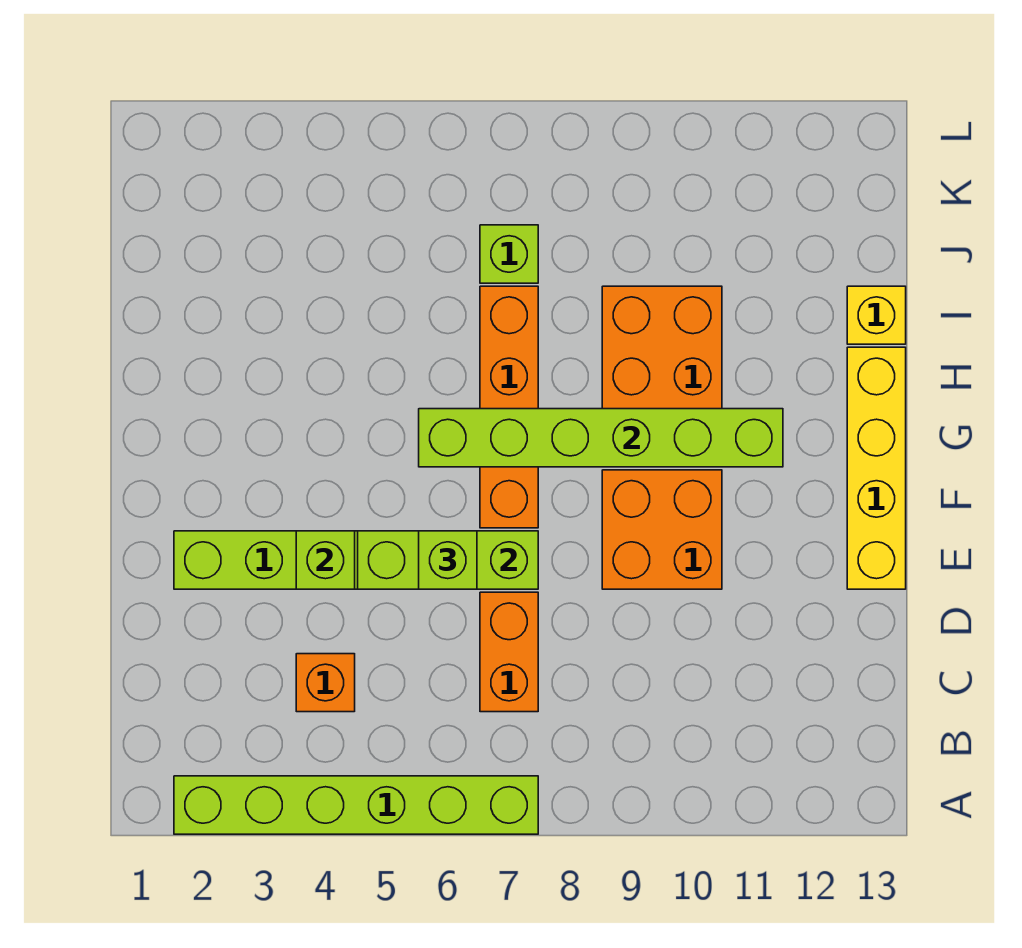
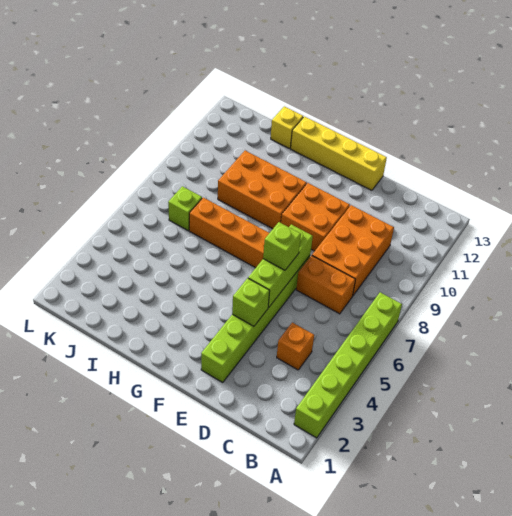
none -> orange brick C8:D10 level 1
lime brick G6:G11 level 2 -> none

